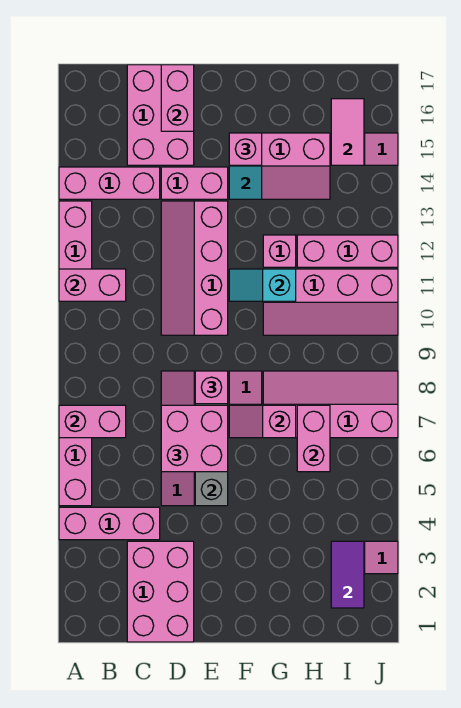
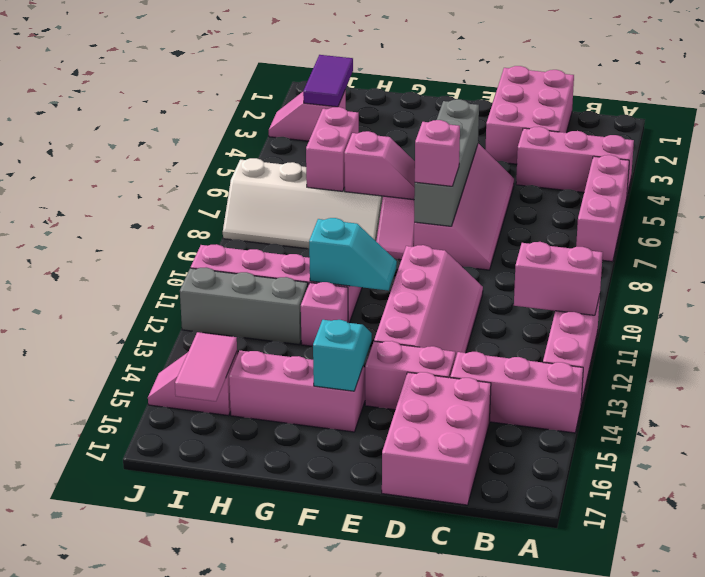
pink brick A7:B7 level 2 -> none
pink brick D6:E7 level 3 -> none
pink brick D16:D17 level 2 -> none
pink brick F15 level 3 -> none
pink slope G7:J8 level 1 top 7 -> white slope G7:J8 level 1 top 7
pink brick H12:J12 level 1 -> grey brick H12:J12 level 1

